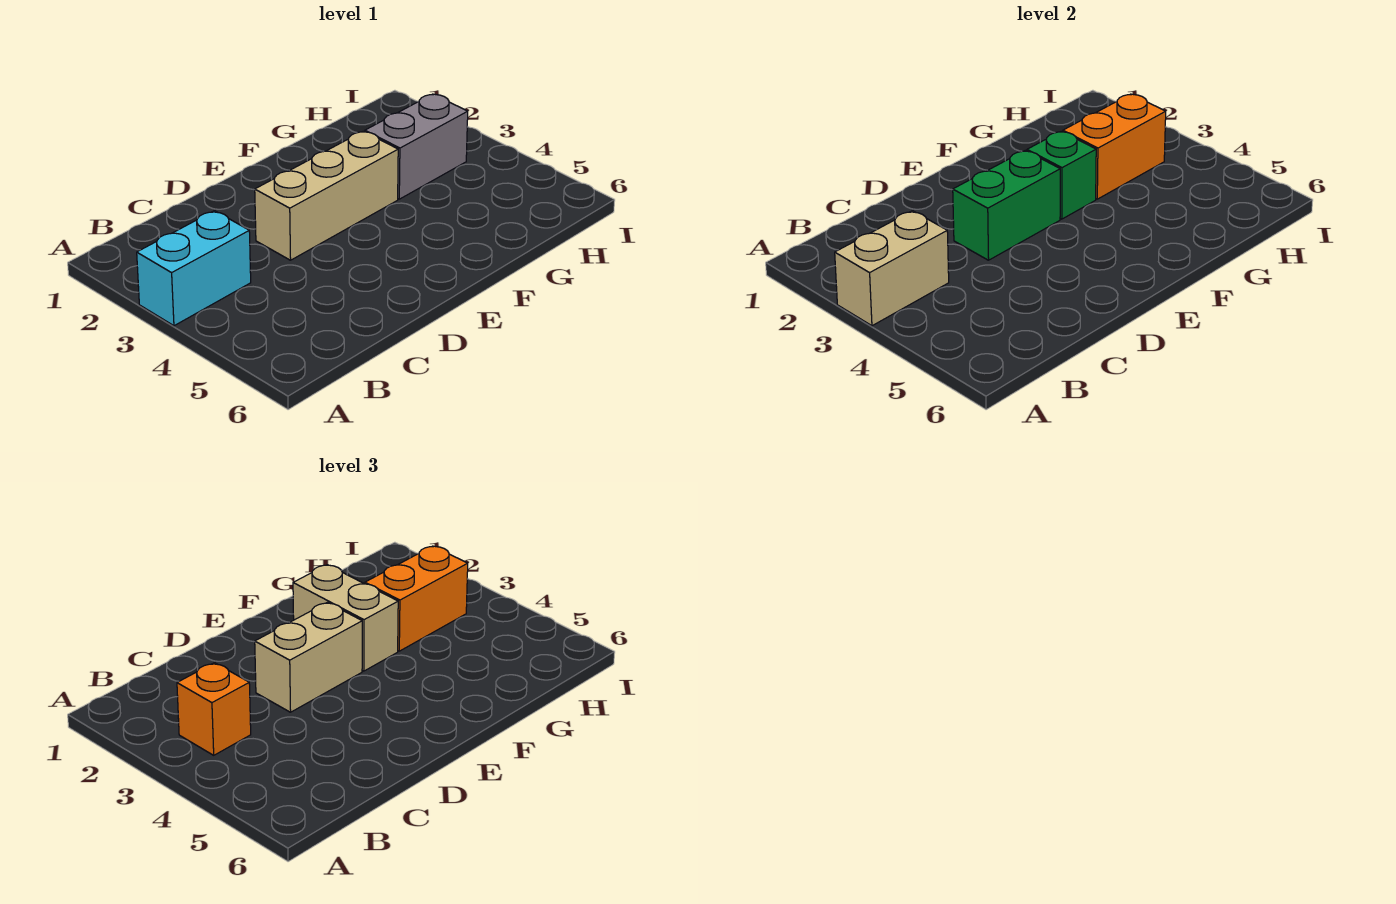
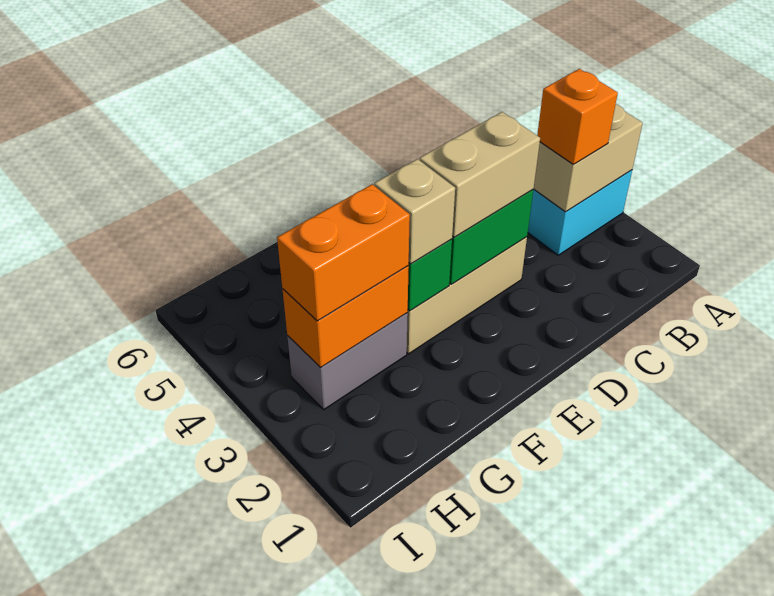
tan brick F2:F3 level 3 -> tan brick F3 level 3

